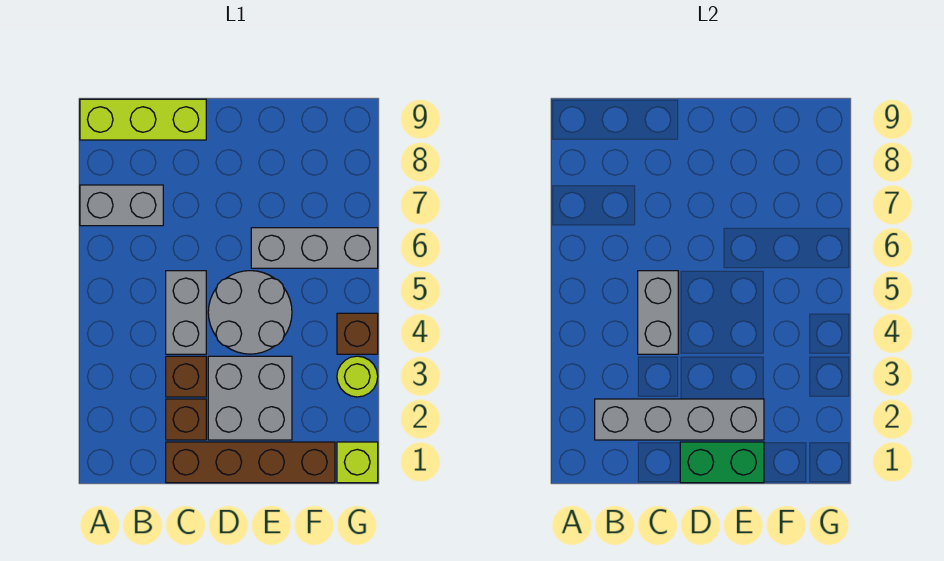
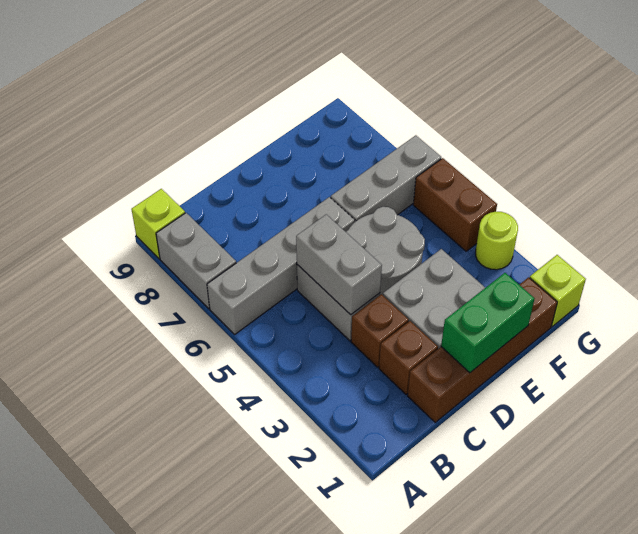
grey brick A7:B7 level 1 -> grey brick A7:A8 level 1
lime brick A9:C9 level 1 -> lime brick A9 level 1
grey brick B2:E2 level 2 -> grey brick A6:D6 level 1
brown brick G4 level 1 -> brown brick G4:G5 level 1

